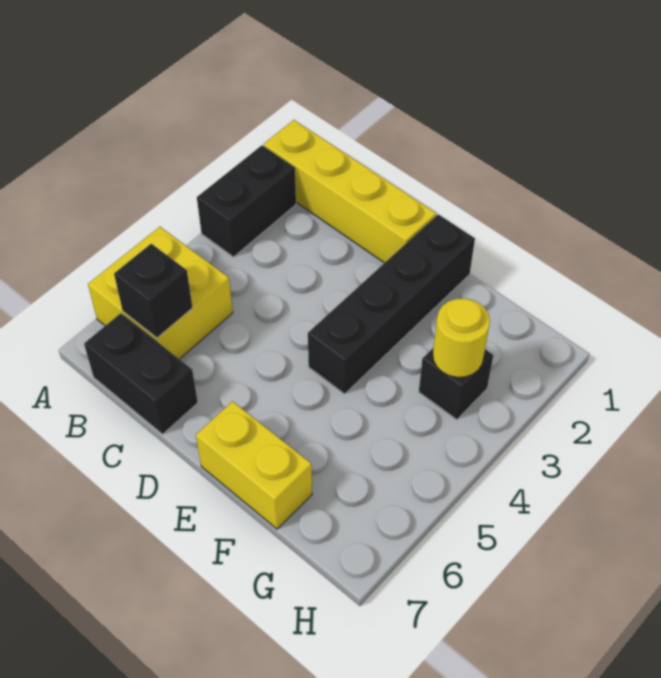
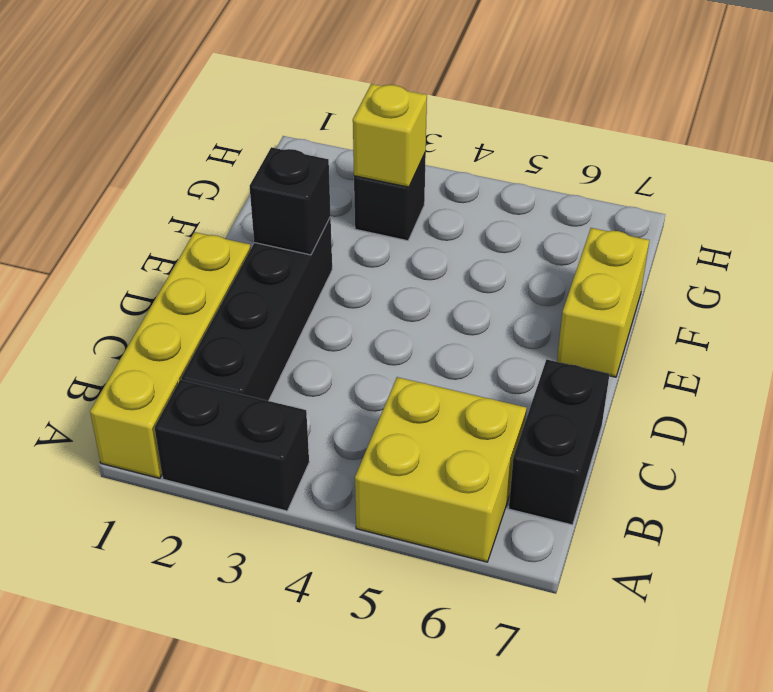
black brick B6 level 2 -> black brick E2 level 2
black brick E1:E4 level 1 -> black brick B2:E2 level 1
yellow round brick G3 level 2 -> yellow brick G3 level 2

